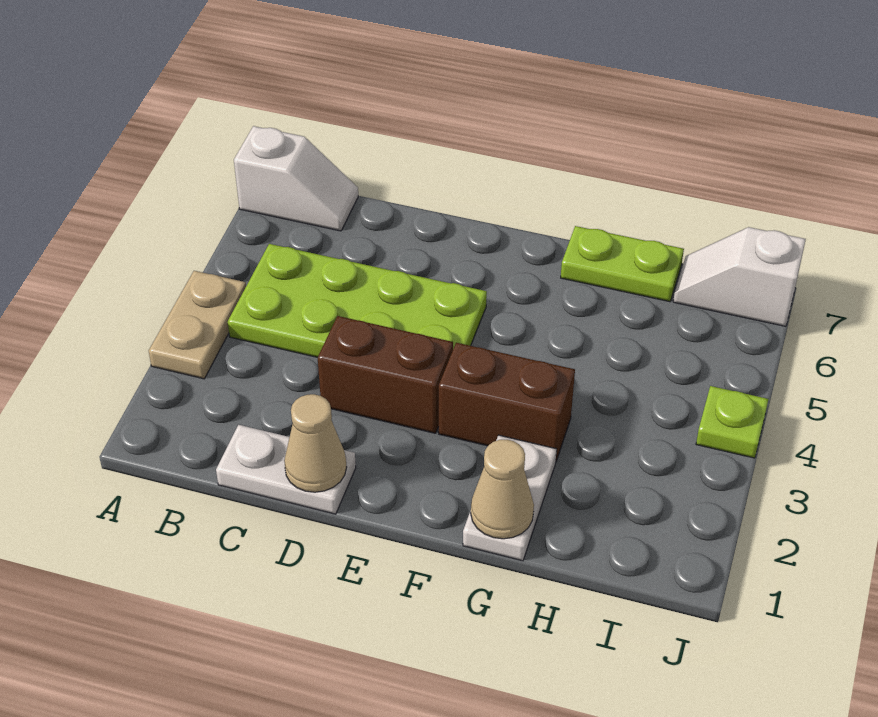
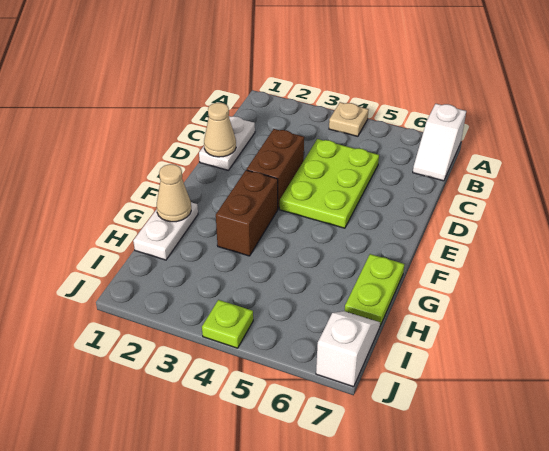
tan plate A3:A4 level 1 -> tan plate A4 level 1
lime plate B4:E5 level 1 -> lime plate C4:E5 level 1
white plate G1:G2 level 1 -> white plate G1:H1 level 1

